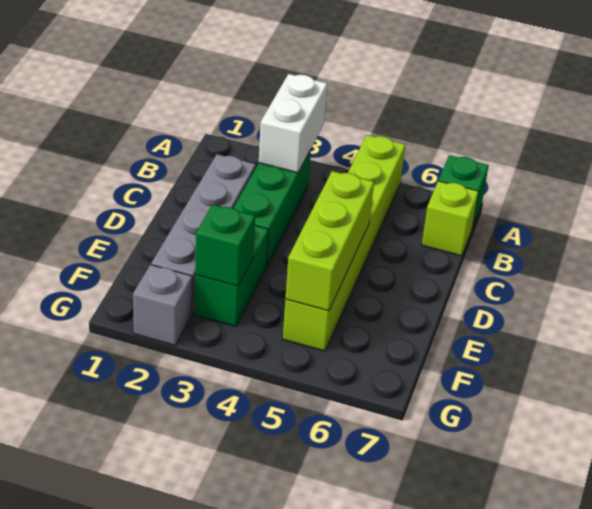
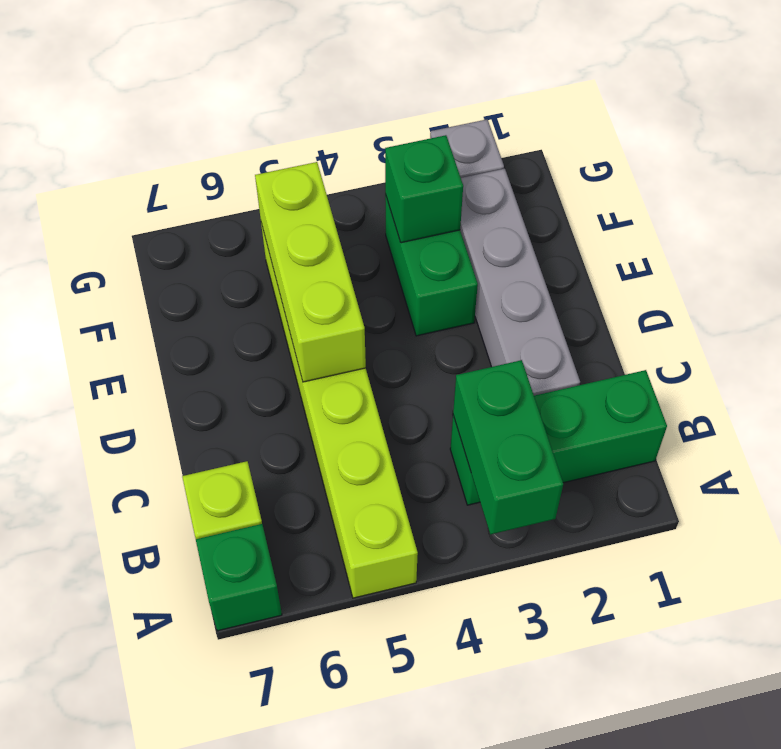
white brick A3:B3 level 2 -> green brick A3:B3 level 2
green brick B3:D3 level 1 -> green brick B1:B3 level 1

